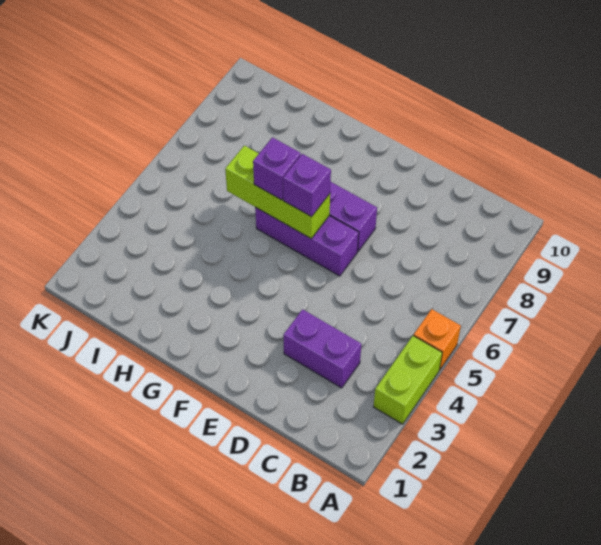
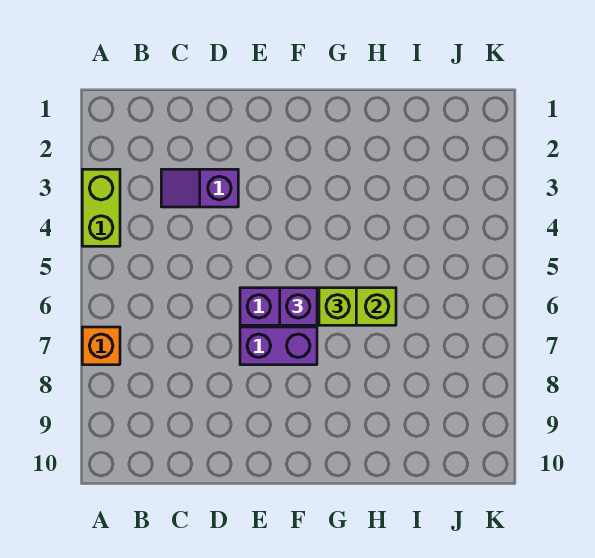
orange brick A5 level 1 -> orange brick A7 level 1
purple brick C3:D3 level 1 -> purple slope C3:D3 level 1 top D
purple brick G6 level 3 -> lime brick G6 level 3

